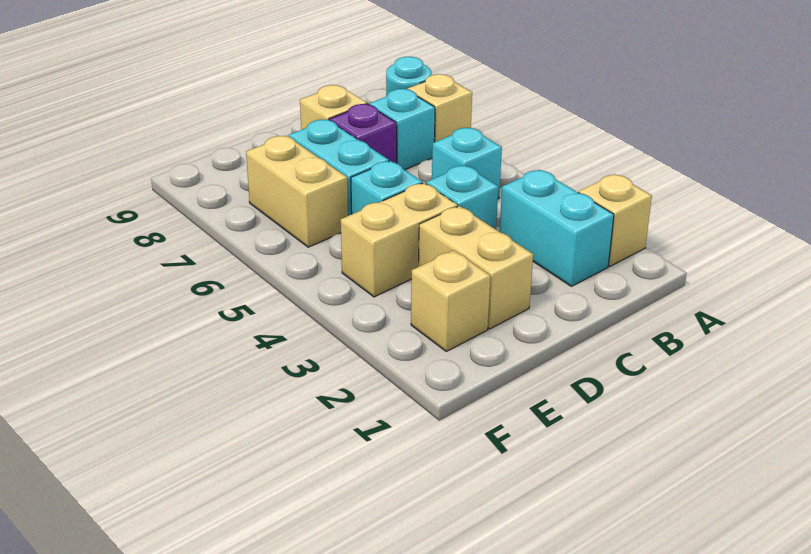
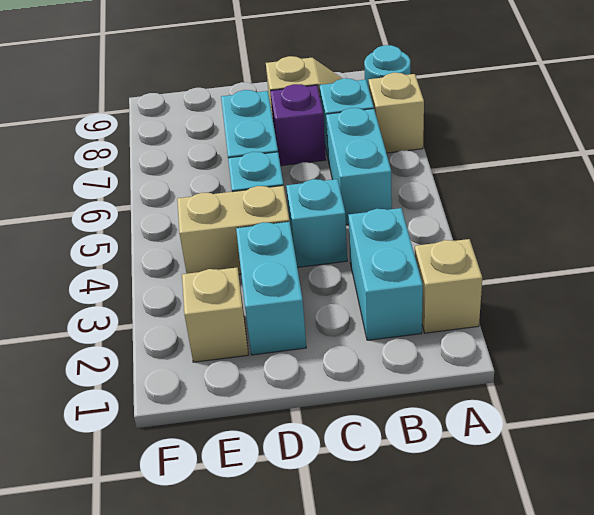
cyan brick B5 level 1 -> cyan brick B5:B6 level 1
tan brick D2:D3 level 1 -> cyan brick D2:D3 level 1
tan brick E6:E7 level 1 -> none

